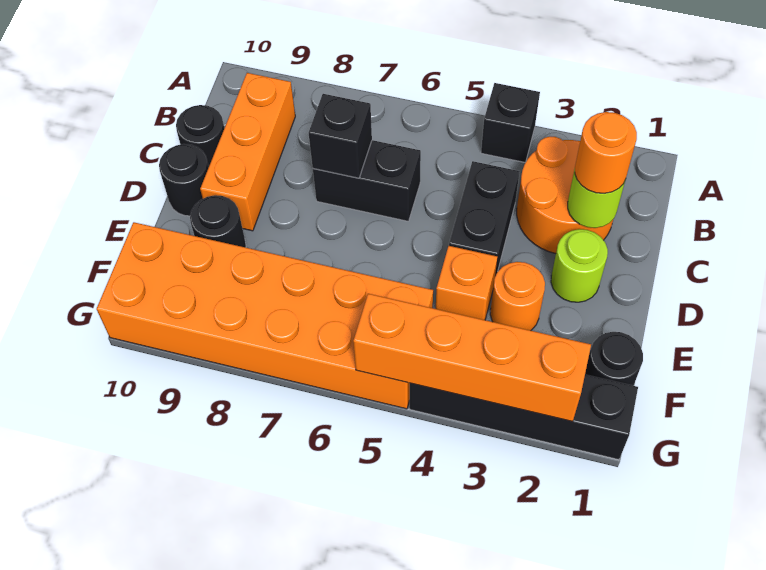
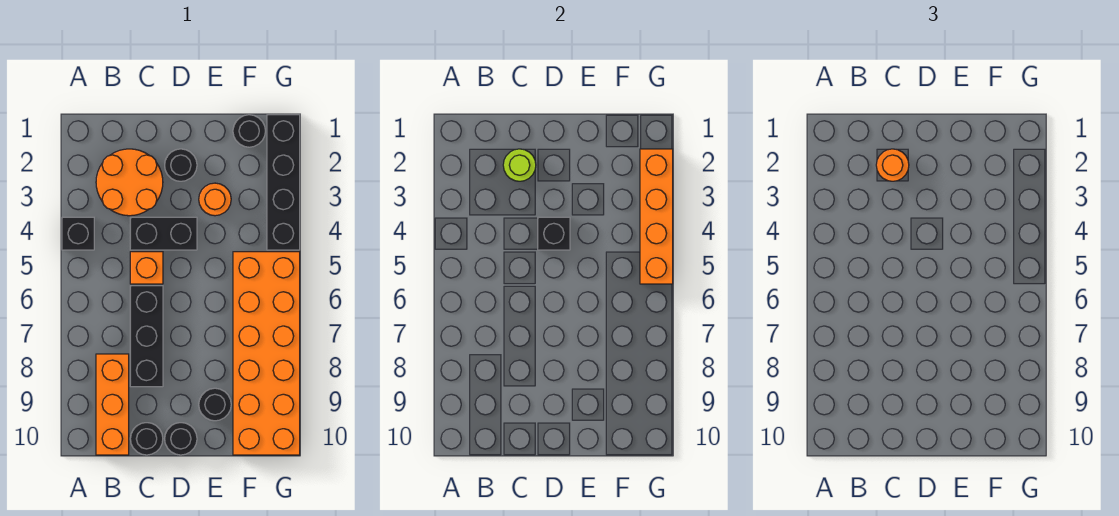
orange brick B9:D9 level 1 -> orange brick B8:B10 level 1
black brick C6:C7 level 1 -> black brick C6:C8 level 1
black brick C7 level 2 -> black brick D4 level 2
lime round brick D2 level 1 -> black round brick D2 level 1
orange brick E4 level 1 -> orange brick C5 level 1

